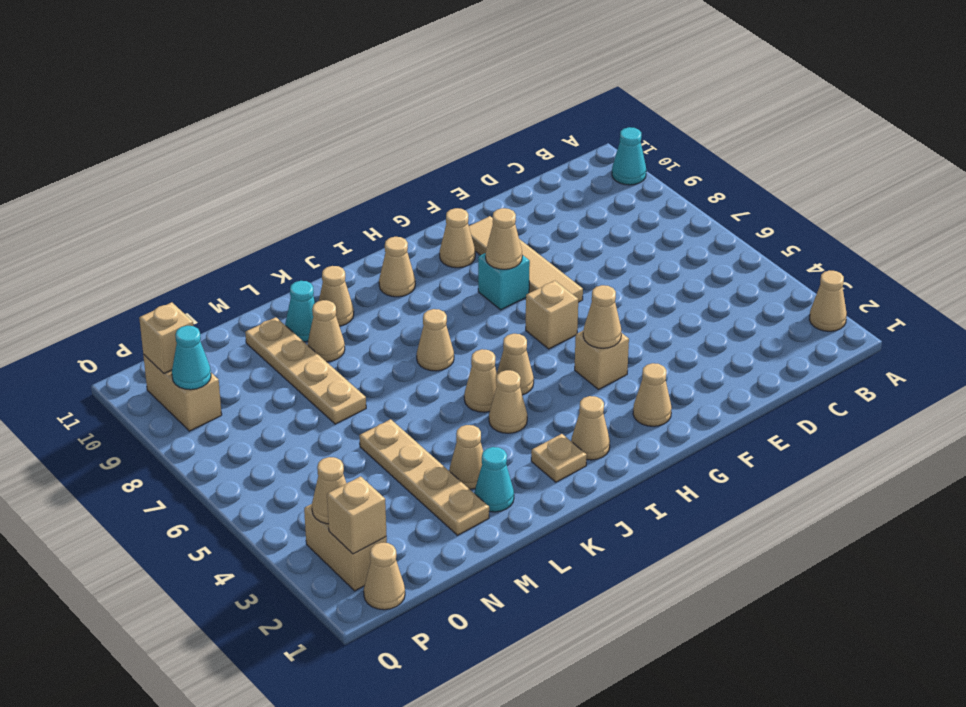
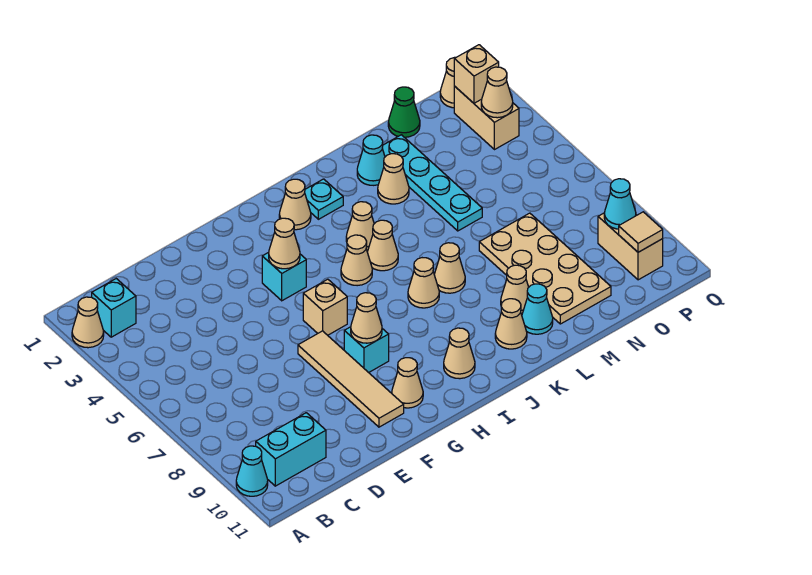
none -> cyan brick B2 level 1
none -> cyan brick B10:C10 level 1
tan cone G2 level 1 -> tan cone K7 level 1
tan brick G4 level 1 -> cyan brick G4 level 1
tan plate J2 level 1 -> cyan plate J2 level 1
tan plate M2:M5 level 1 -> cyan plate M2:M5 level 1
tan plate M7:M10 level 1 -> tan plate M7:N10 level 1
none -> green cone N1 level 1
tan brick P10 level 2 -> tan tile P10 level 2

